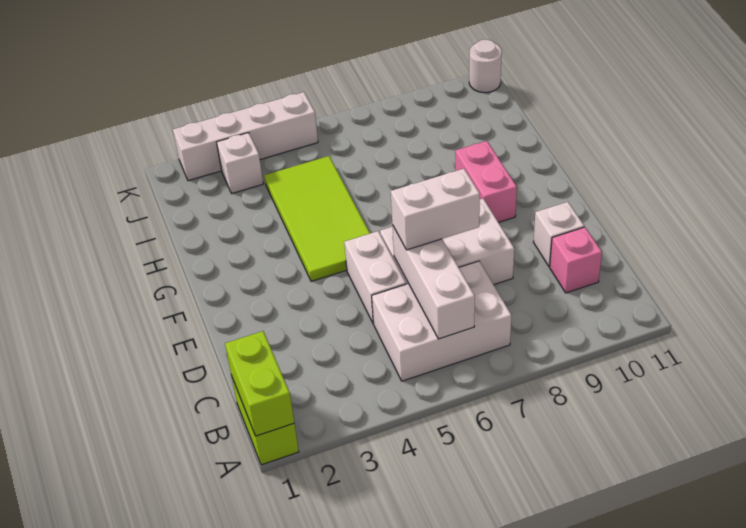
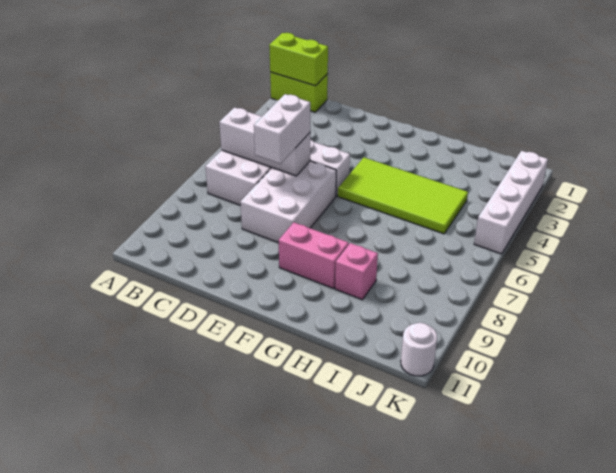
pink brick C10 level 1 -> pink brick H9 level 1
white brick D10 level 1 -> none
white brick J3 level 1 -> none

